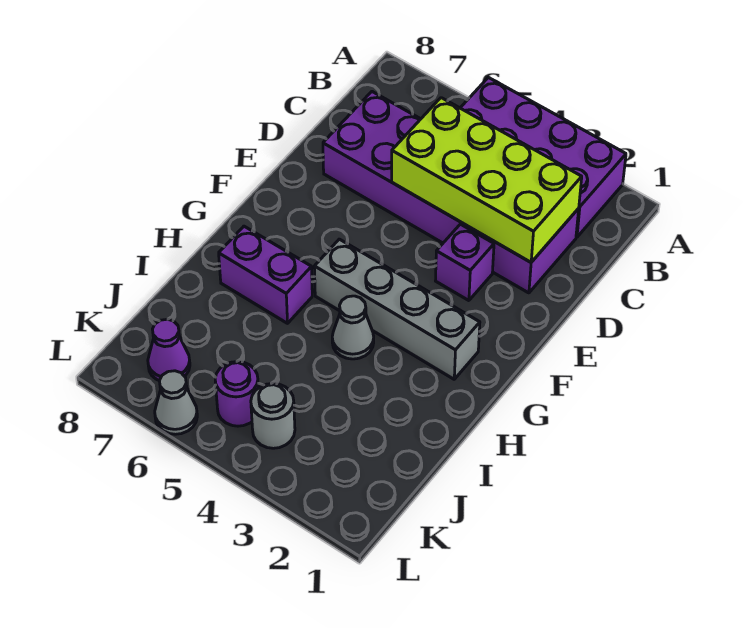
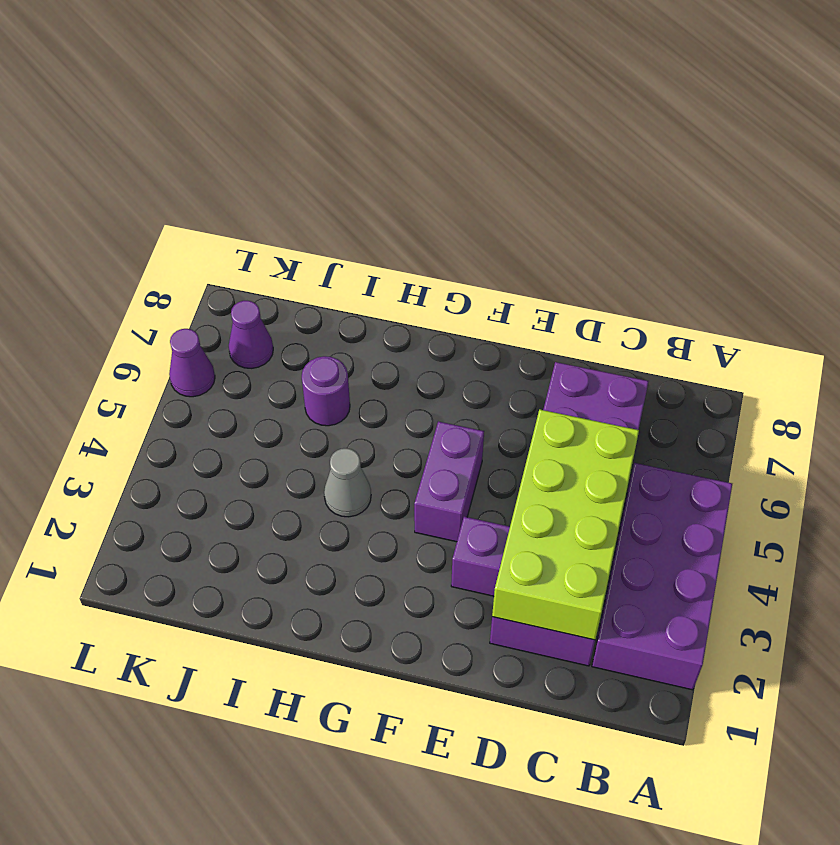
grey brick G2:G5 level 1 -> none
purple brick H6:H7 level 1 -> purple brick F4:F5 level 1
grey round brick K4 level 1 -> none
purple round brick K5 level 1 -> purple round brick I6 level 1
grey cone L6 level 1 -> purple cone L6 level 1

